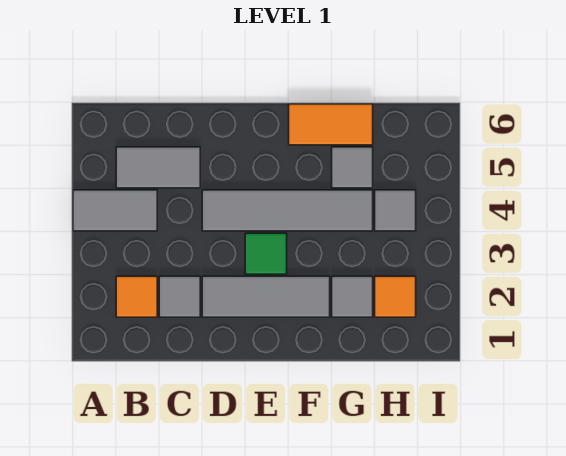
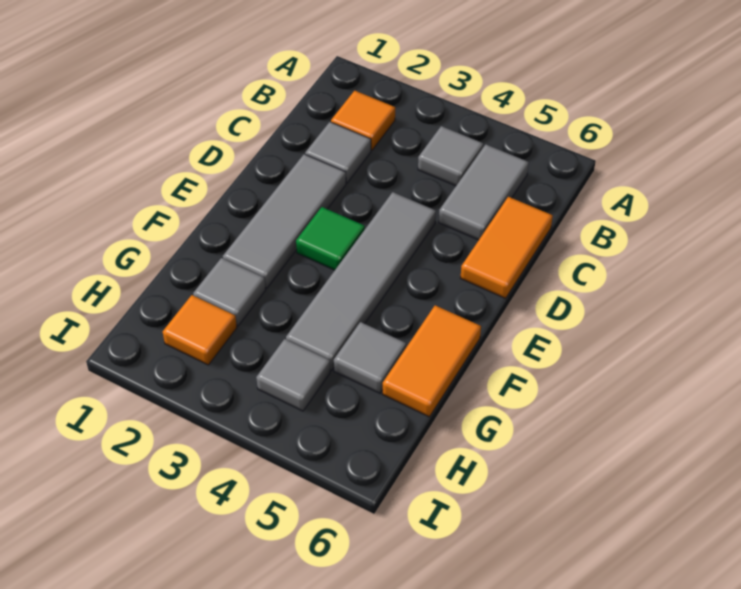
grey tile A4:B4 level 1 -> grey tile B4 level 1
none -> orange tile C6:D6 level 1

